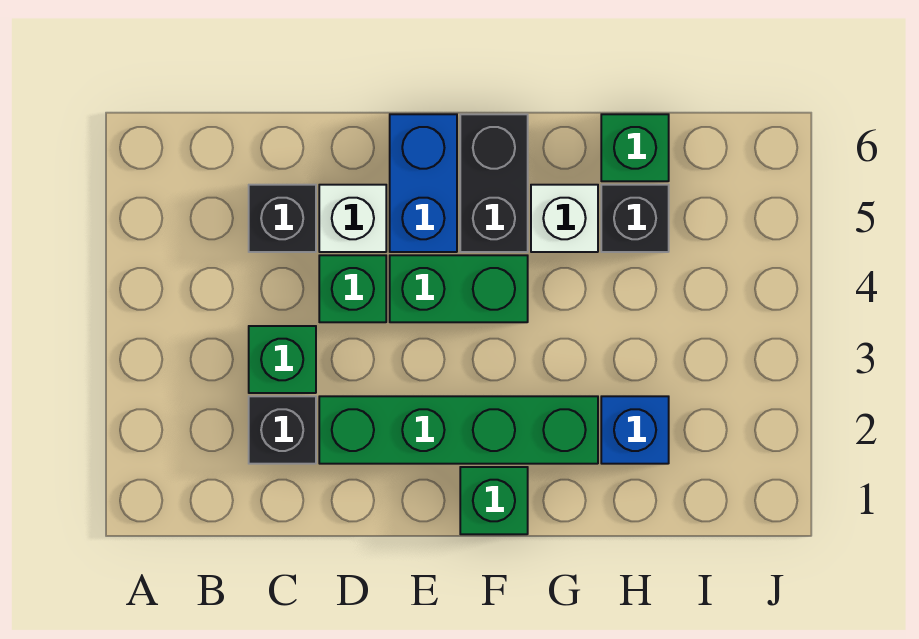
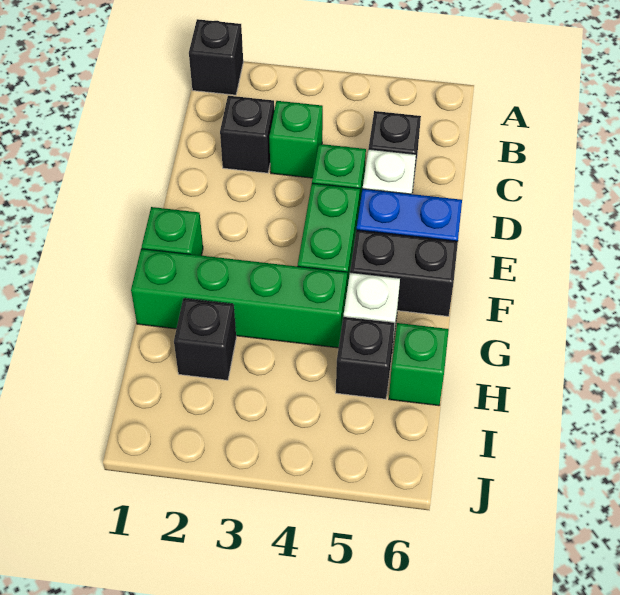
none -> black brick A1 level 1
green brick D2:G2 level 1 -> green brick G1:G4 level 1
blue brick H2 level 1 -> black brick H2 level 1

